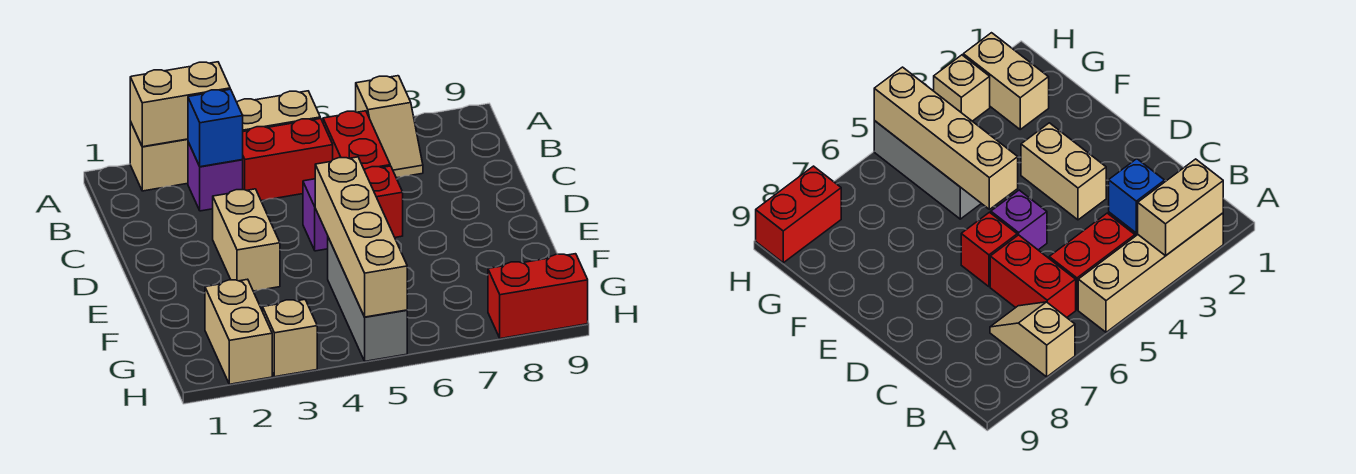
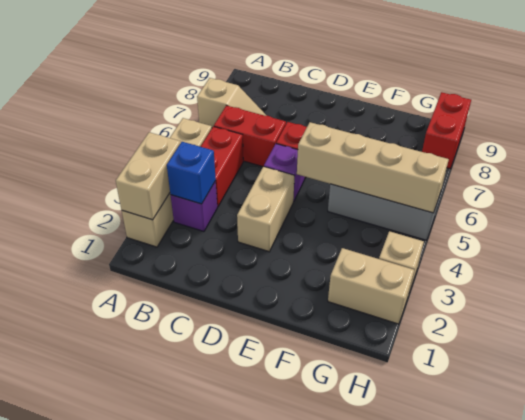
tan brick D3:E3 level 1 -> tan brick D3:D4 level 1

